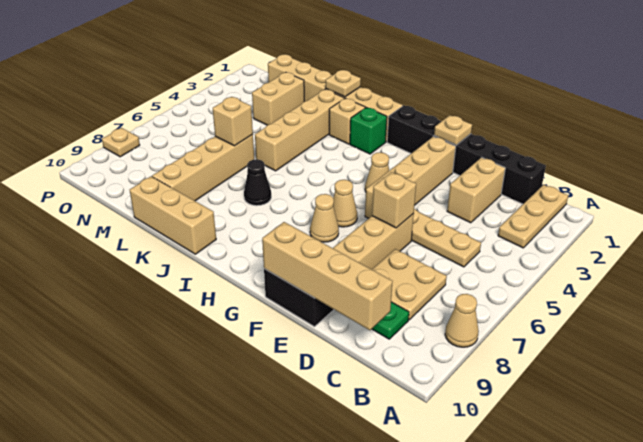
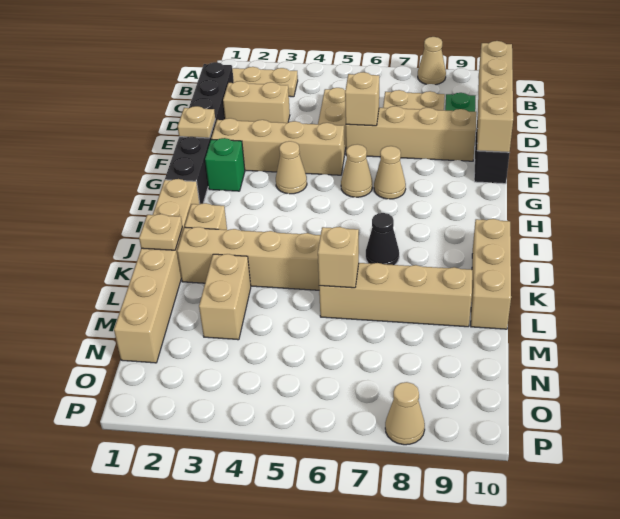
green brick I2 level 1 -> green brick G2 level 1
tan brick M2:M3 level 1 -> tan brick L3:M3 level 1
tan plate P8 level 1 -> tan cone P8 level 1

